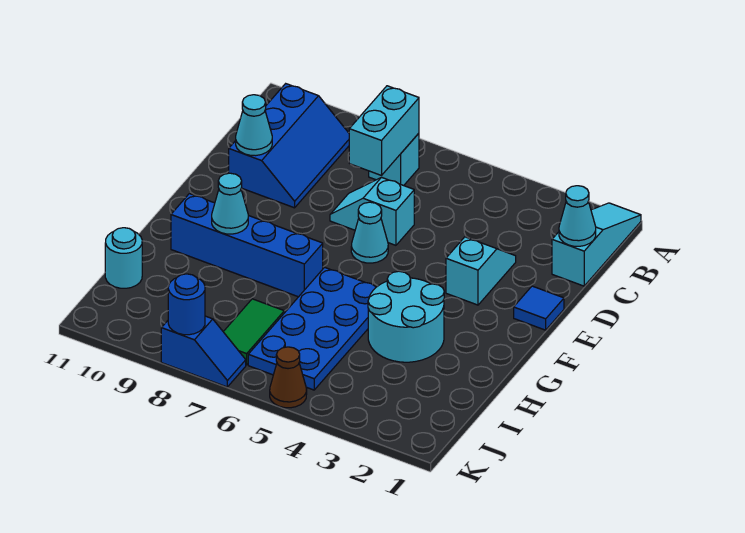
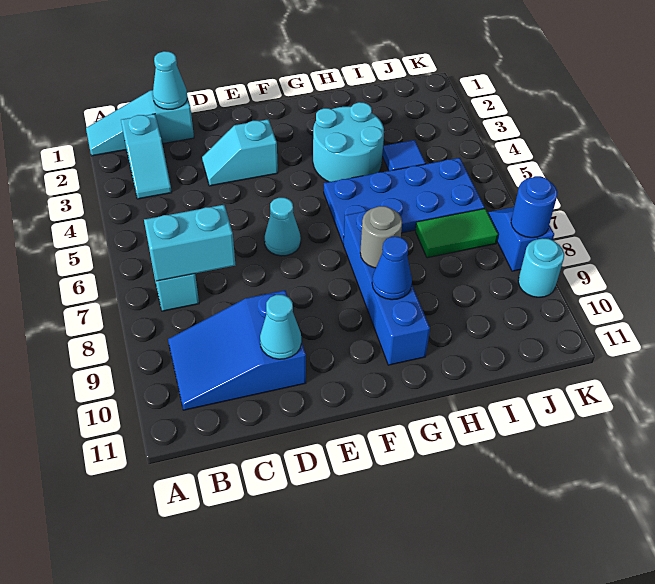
blue slope B9:D10 level 1 top 10 -> blue slope B9:D10 level 1 top D
cyan slope D6:D7 level 1 top 6 -> cyan slope B2:B3 level 1 top 2
blue tile E1 level 1 -> blue tile I4 level 1
none -> grey round brick G8 level 2
cyan cone G9 level 2 -> blue cone G9 level 2
cyan round brick I11 level 1 -> cyan round brick K9 level 1
brown cone K5 level 1 -> none

